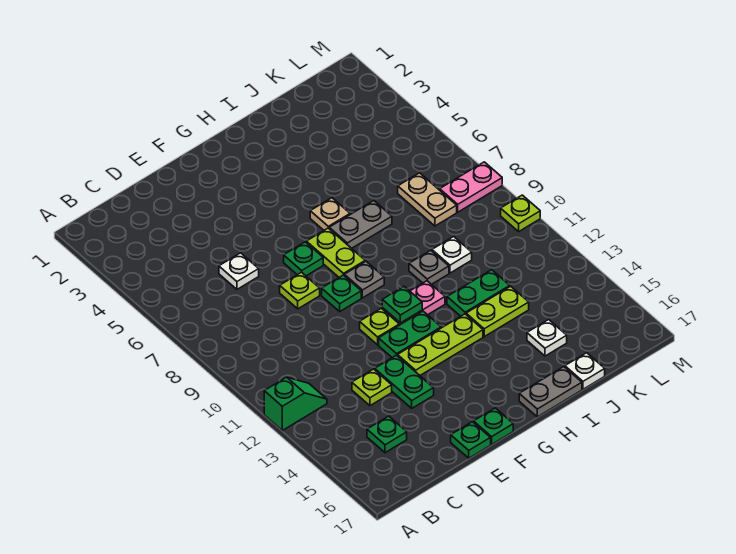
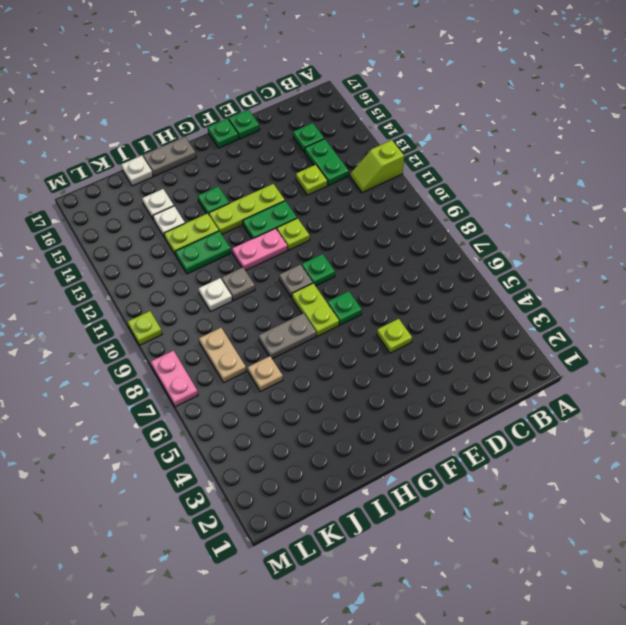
green slope A12:B12 level 1 top A -> lime slope A12:B12 level 1 top A
white plate D6 level 1 -> white plate J14 level 1
lime plate E8 level 1 -> lime plate E5 level 1
green plate E13:E14 level 1 -> green plate C13:C14 level 1
green plate G11 level 2 -> green plate H14 level 1
tan plate H6 level 1 -> tan plate J6 level 1
pink plate L8:M8 level 1 -> pink plate M7:M8 level 1

